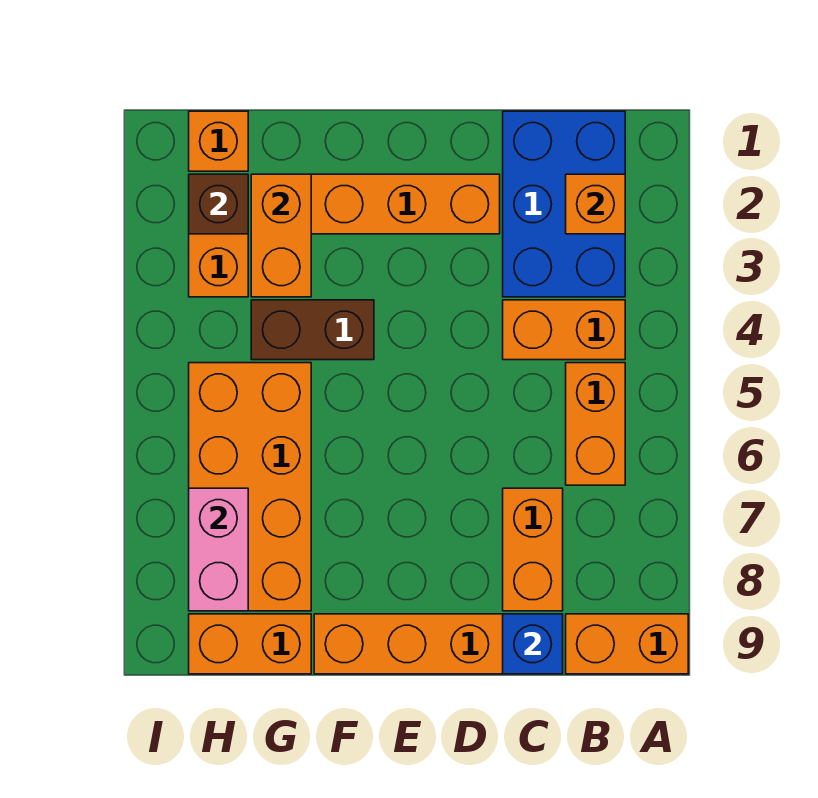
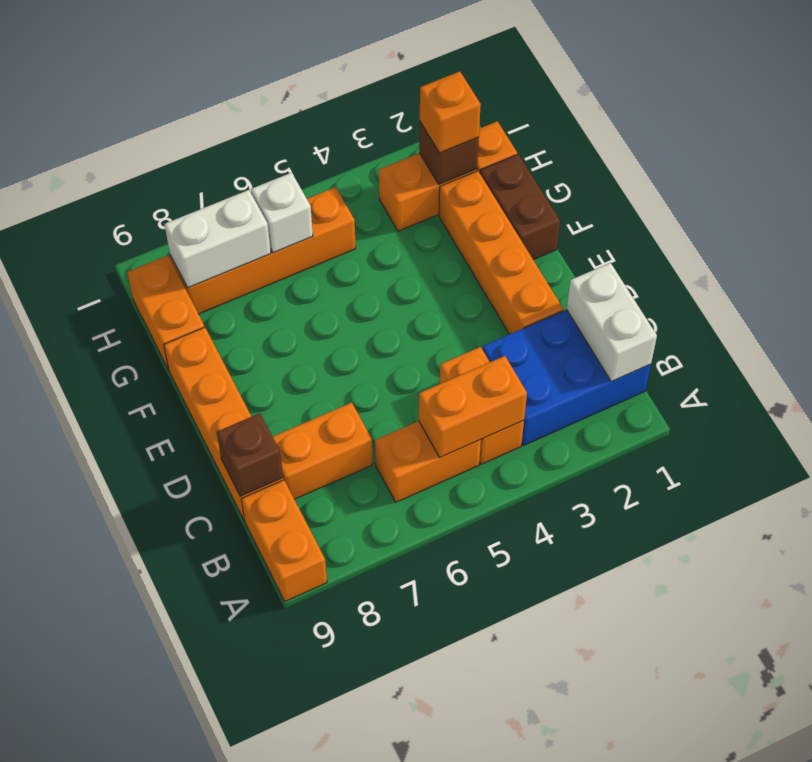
none -> white brick B1:C1 level 2
orange brick B2 level 2 -> orange brick H2 level 3
blue brick C9 level 2 -> brown brick C9 level 2
brown brick F4:G4 level 1 -> brown brick F1:G1 level 1
orange brick G2:G3 level 2 -> orange brick B4:B5 level 2
orange brick G5:H8 level 1 -> orange brick H5:H8 level 1
none -> white brick H6 level 2
pink brick H7:H8 level 2 -> white brick H7:H8 level 2

